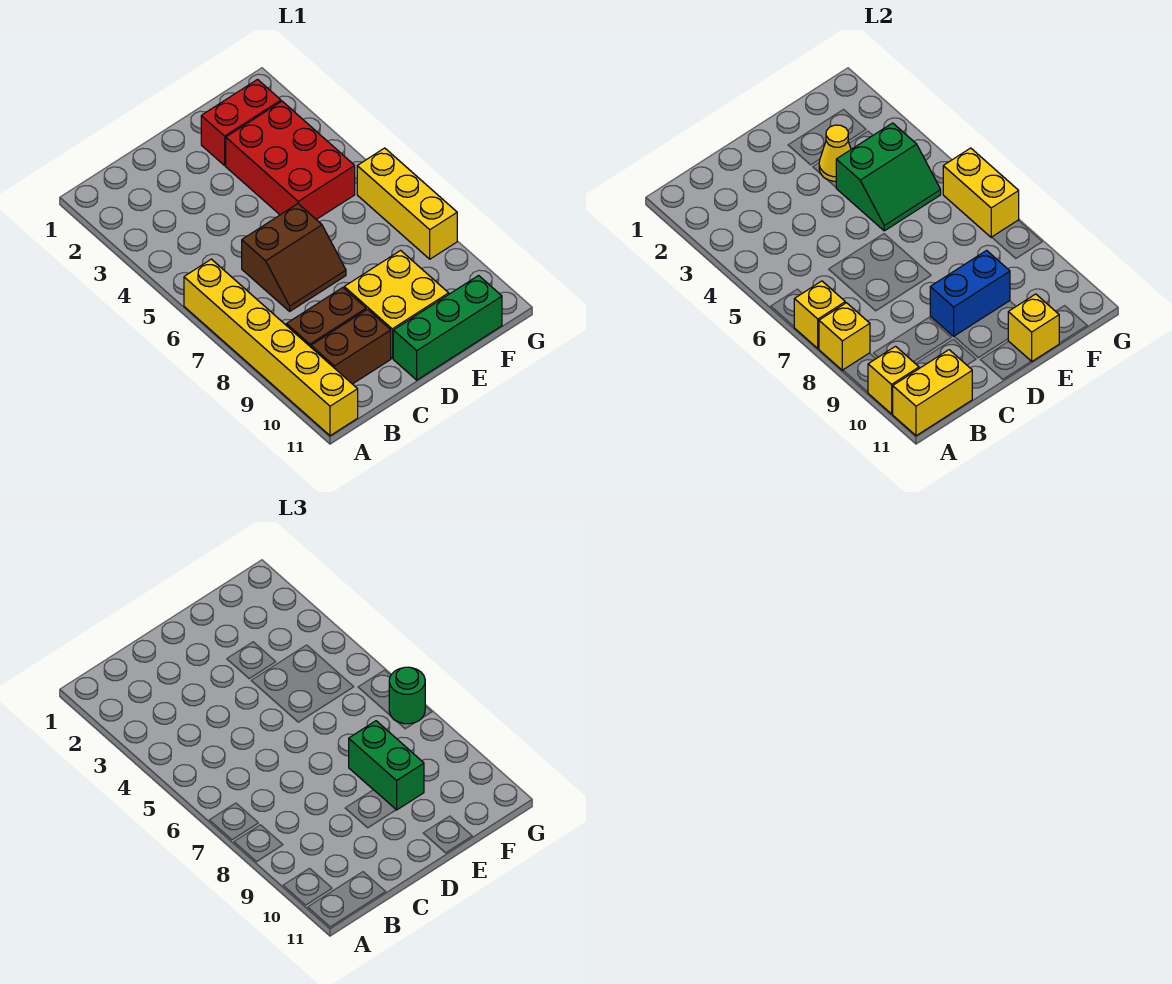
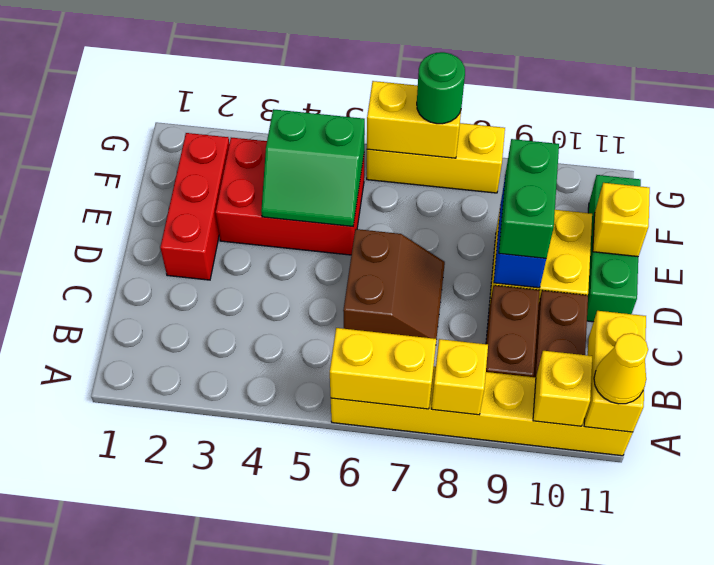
yellow brick A7 level 2 -> yellow brick A6:A7 level 2
red brick E2:F2 level 1 -> red brick D2:F2 level 1
yellow cone E3 level 2 -> yellow cone A11 level 3
green slope E4:F5 level 2 top 4 -> green slope E4:F5 level 2 top F
green brick E8:E9 level 3 -> green brick D9:E9 level 3

